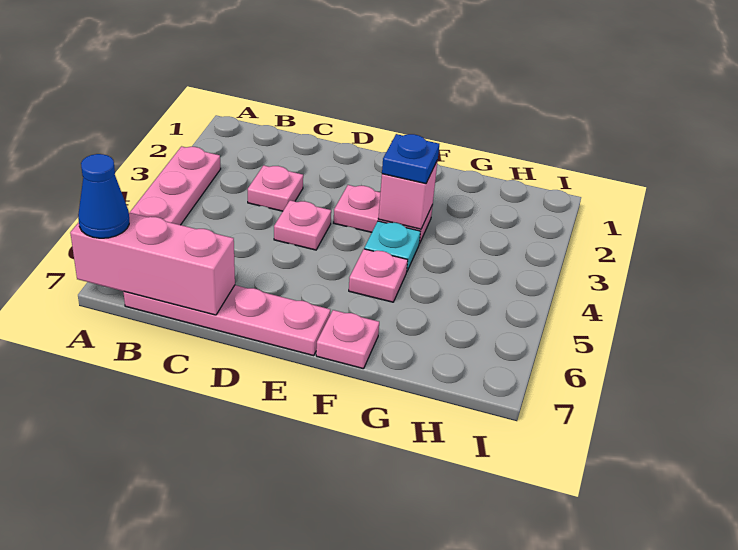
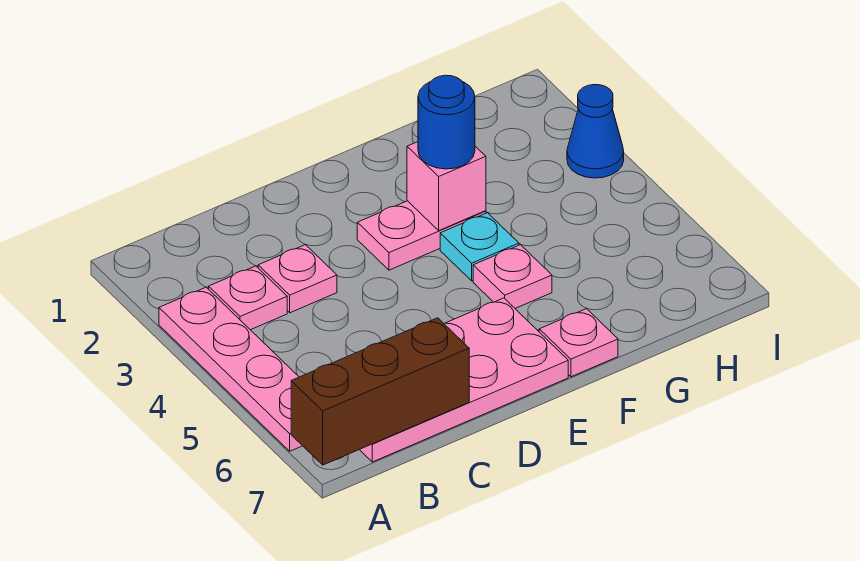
pink brick A7:C7 level 2 -> brown brick A7:C7 level 2
blue cone A7 level 3 -> blue cone I3 level 1
pink plate B7:E7 level 1 -> pink plate B6:E7 level 1
pink plate D4 level 1 -> pink plate B3 level 1
blue plate F3 level 3 -> blue round brick F3 level 3

